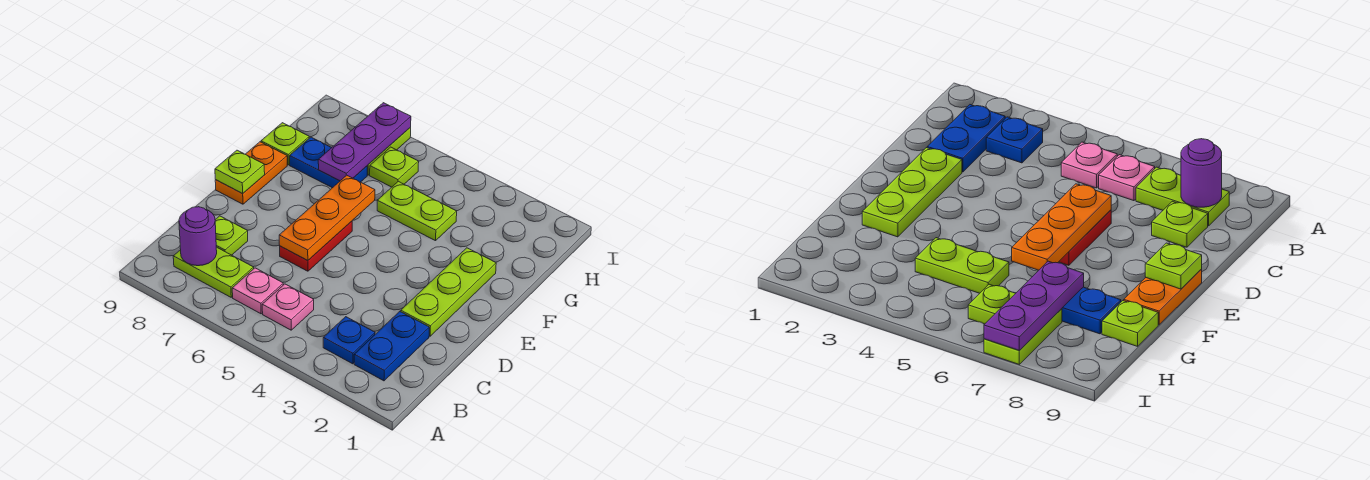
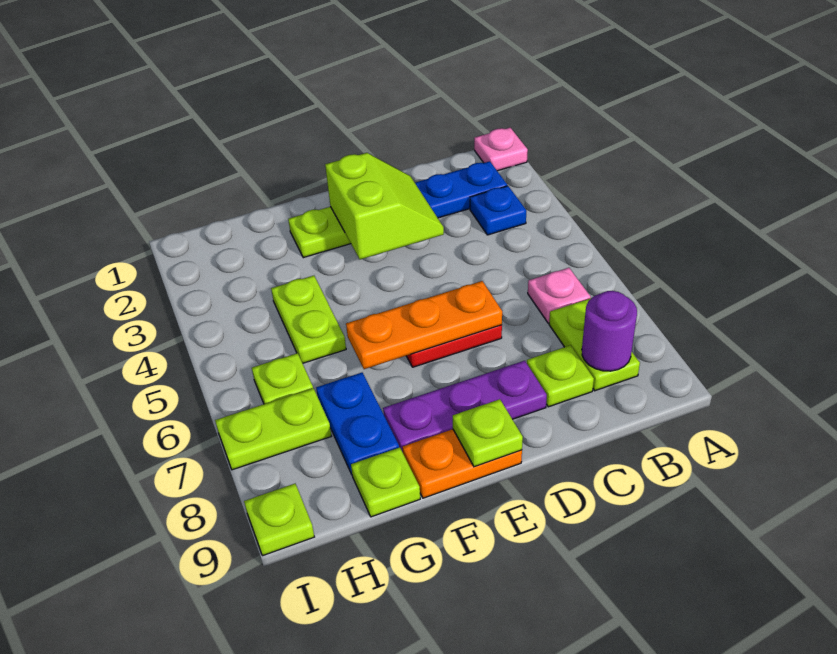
pink plate B5 level 1 -> pink plate A1 level 1
none -> lime slope D2:E3 level 2 top E
purple plate G7:I7 level 2 -> purple plate D8:F8 level 1
none -> lime plate I9 level 1

